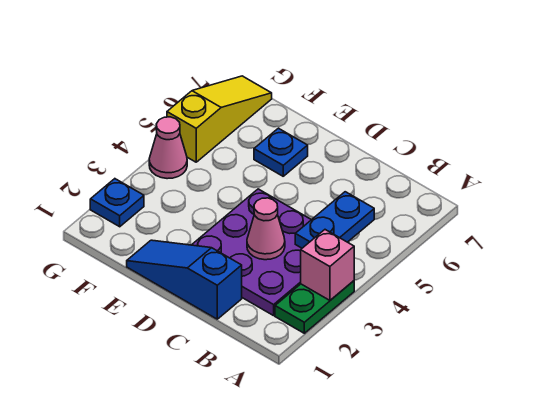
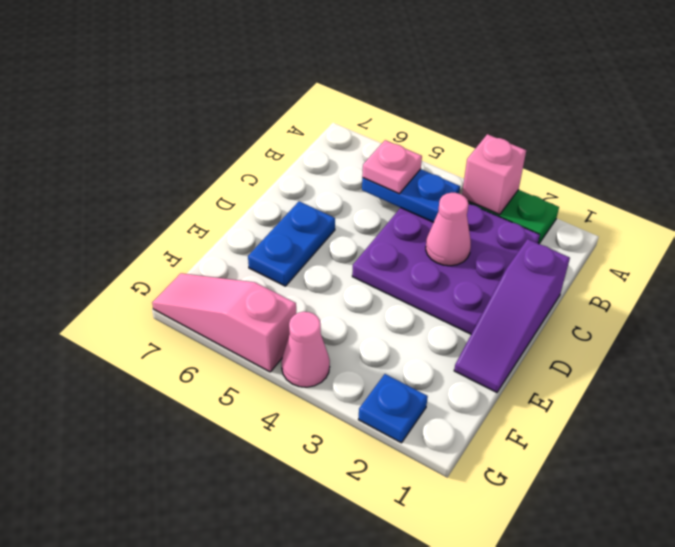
none -> pink plate B5 level 3
blue slope C1:E1 level 1 top C -> purple slope C1:E1 level 1 top C
blue plate E6 level 1 -> blue plate D6:E6 level 1
yellow slope G5:G7 level 1 top 5 -> pink slope G5:G7 level 1 top 5

